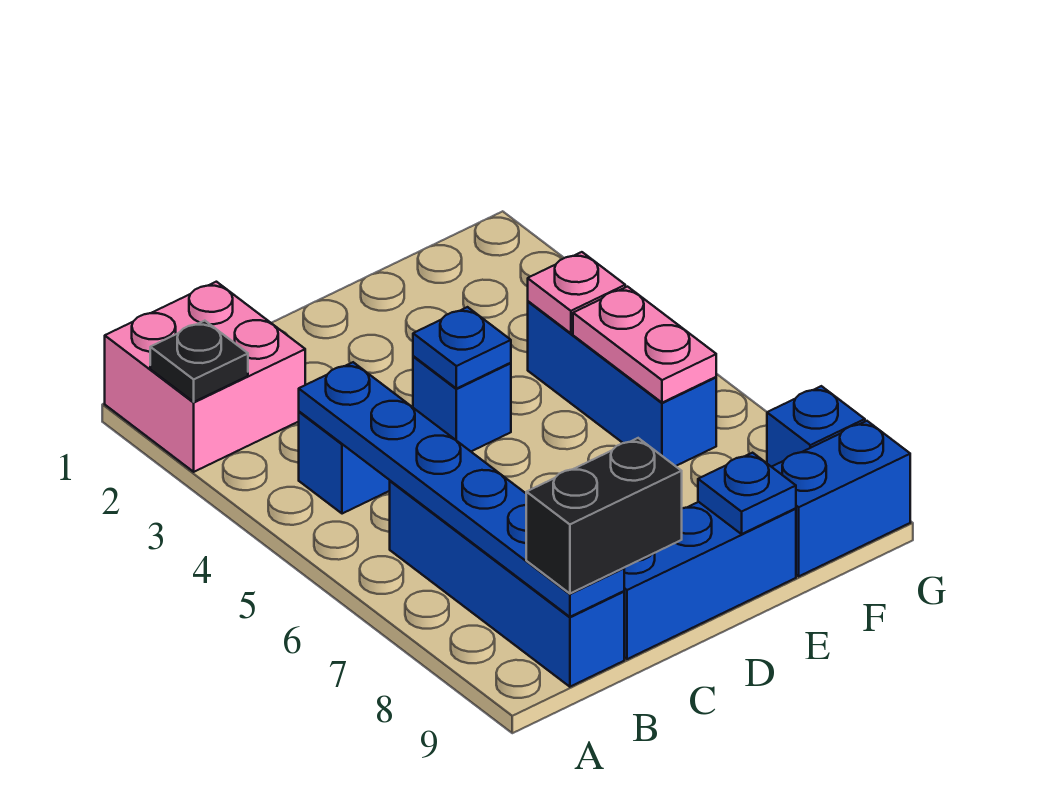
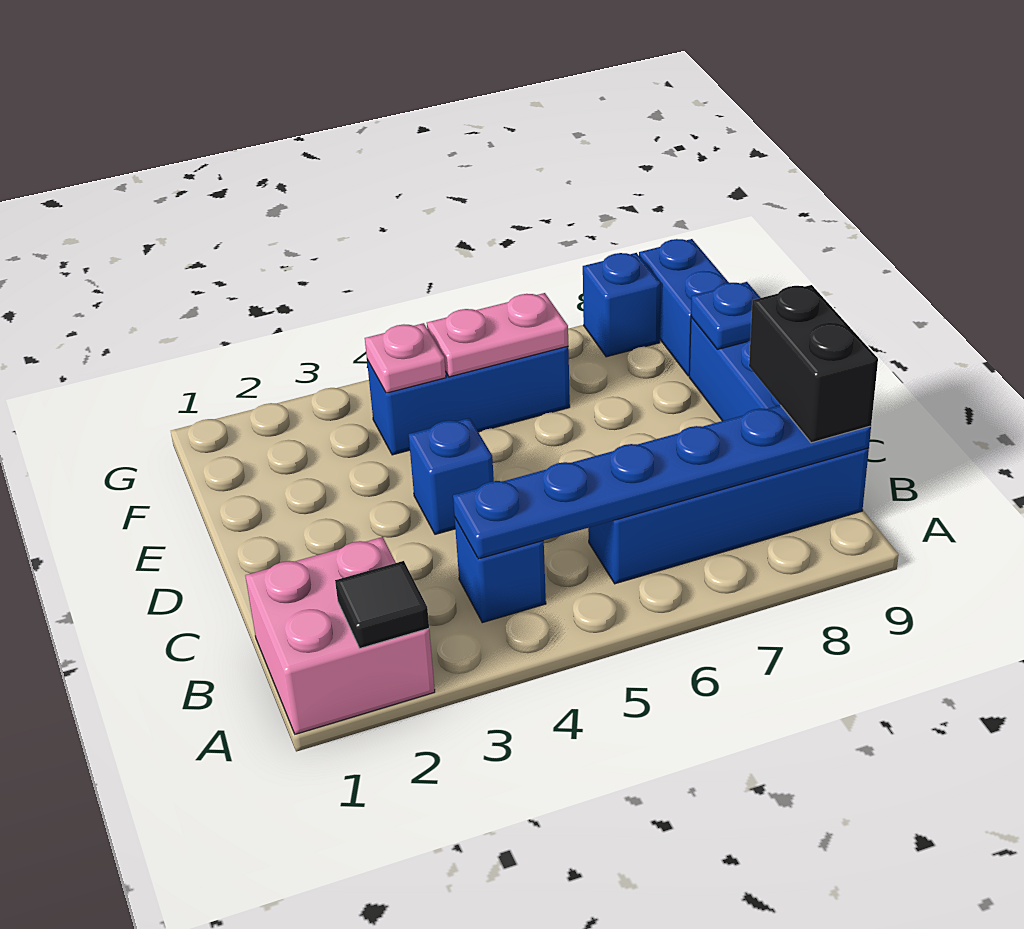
black plate A2 level 2 -> black tile A2 level 2
blue plate D4 level 2 -> none

